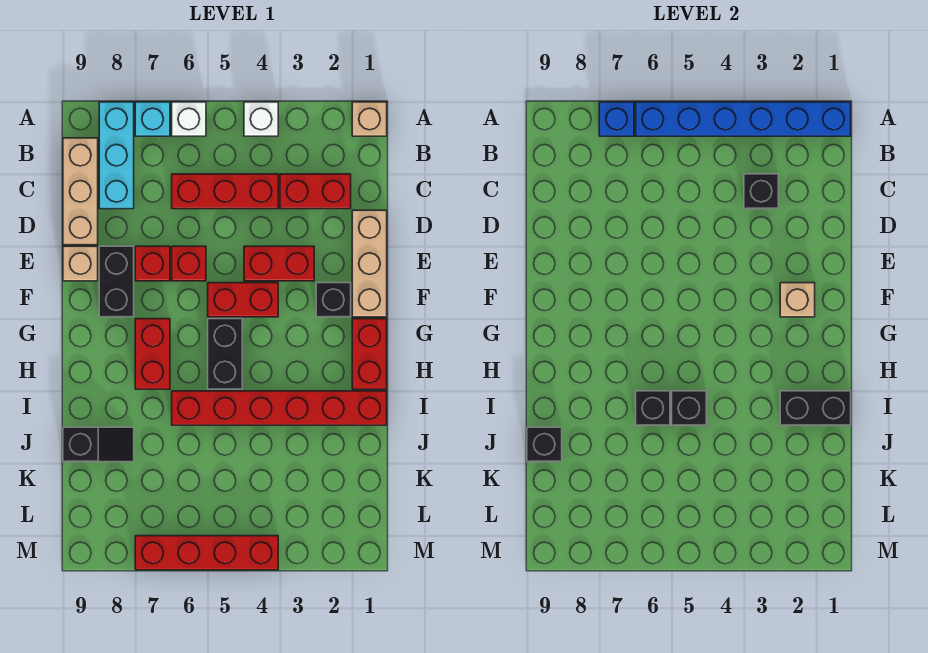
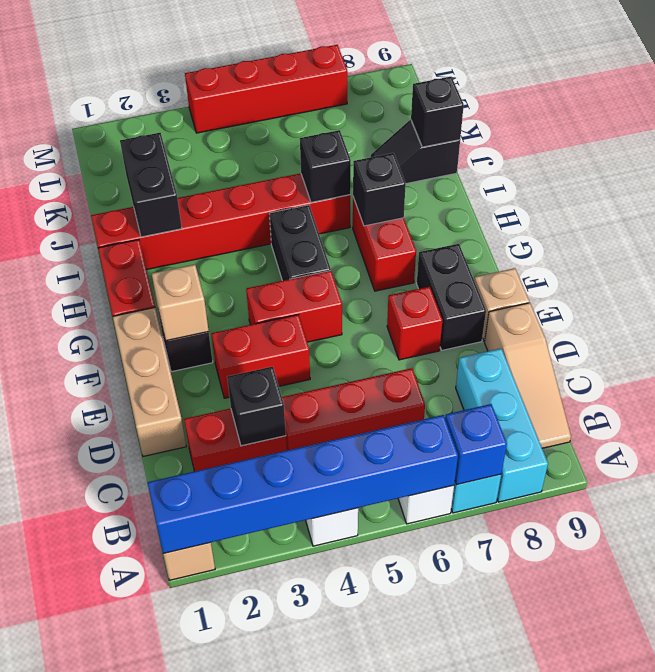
tan brick B9:D9 level 1 -> tan slope B9:D9 level 1 top D
red brick E6 level 1 -> none
black brick I1:I2 level 2 -> black brick I2:J2 level 2
black brick I5 level 2 -> black brick H7 level 2

